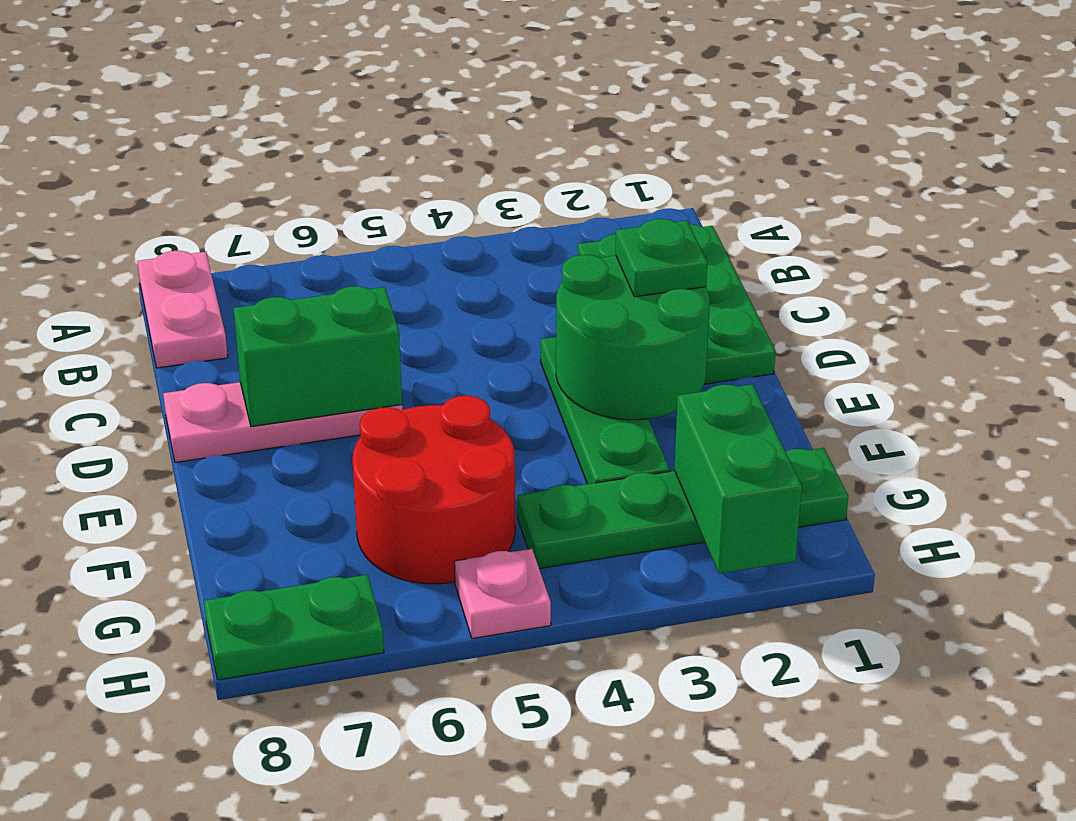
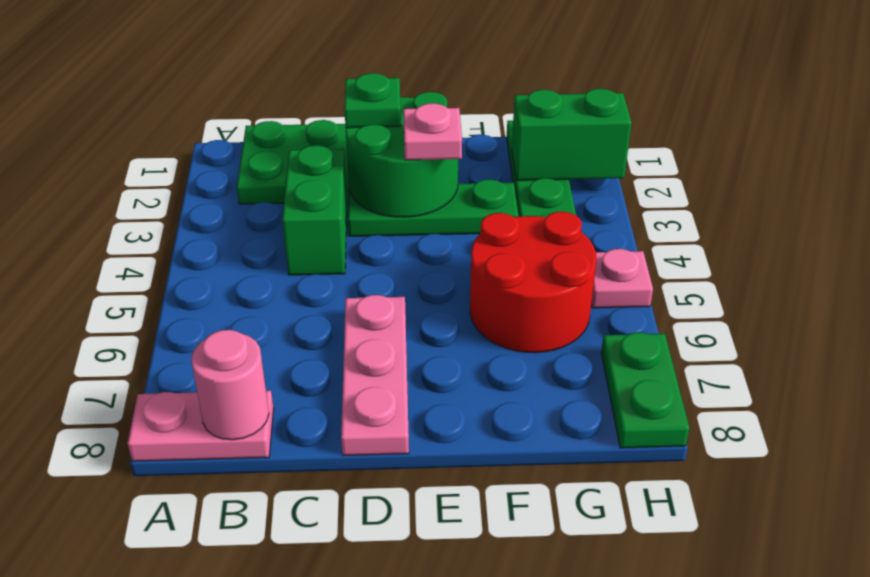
none -> pink round brick B8 level 2
green brick D6:D7 level 2 -> green brick C3:C4 level 1
none -> pink plate E3 level 3

